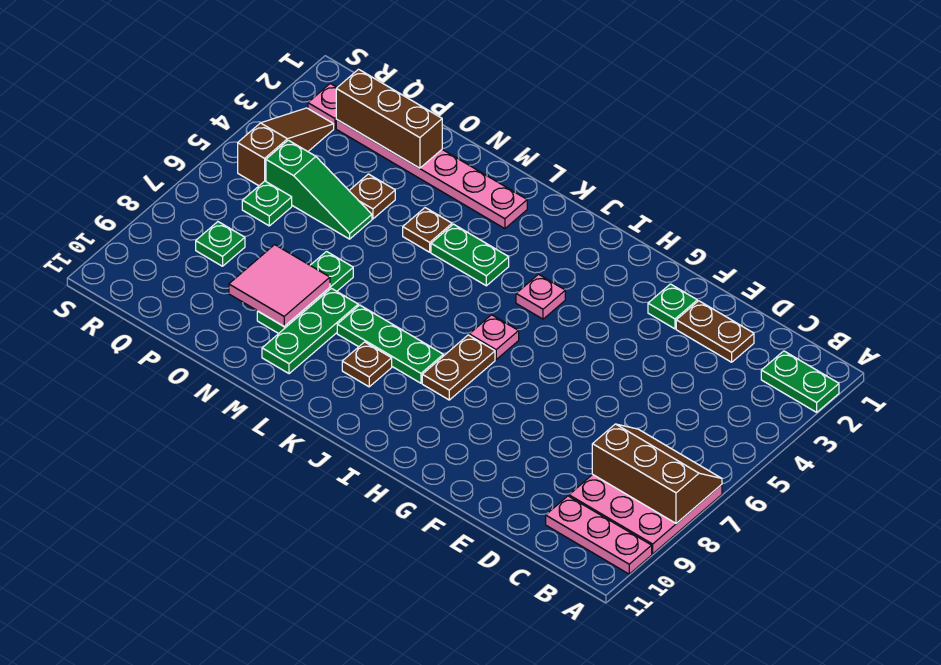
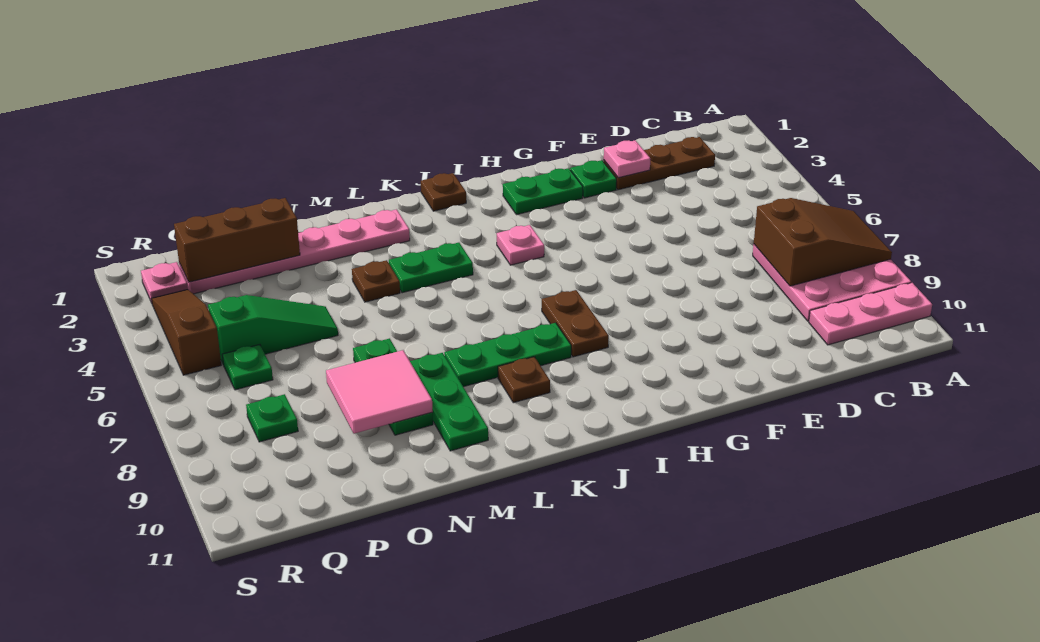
green plate A2:B2 level 1 -> green plate G2:H2 level 1
brown slope A7:C8 level 2 top 8 -> brown slope A7:C8 level 2 top C
brown plate D2:E2 level 1 -> brown plate C2:E2 level 1
pink plate I6 level 1 -> pink plate E2 level 2
brown plate O4 level 1 -> brown plate J1 level 1

